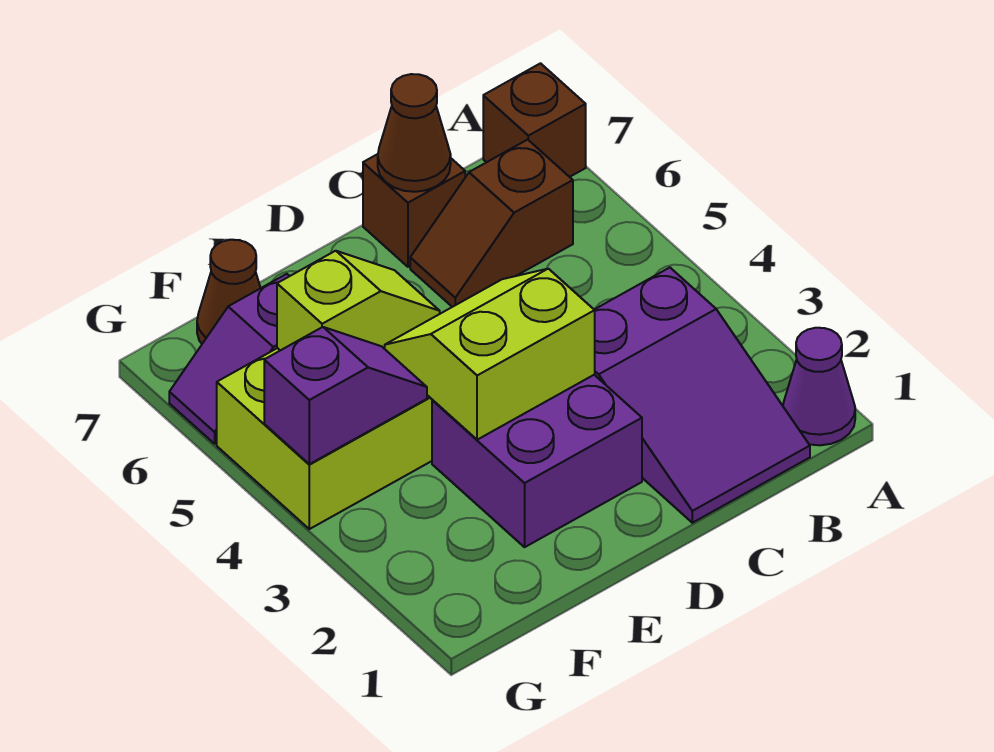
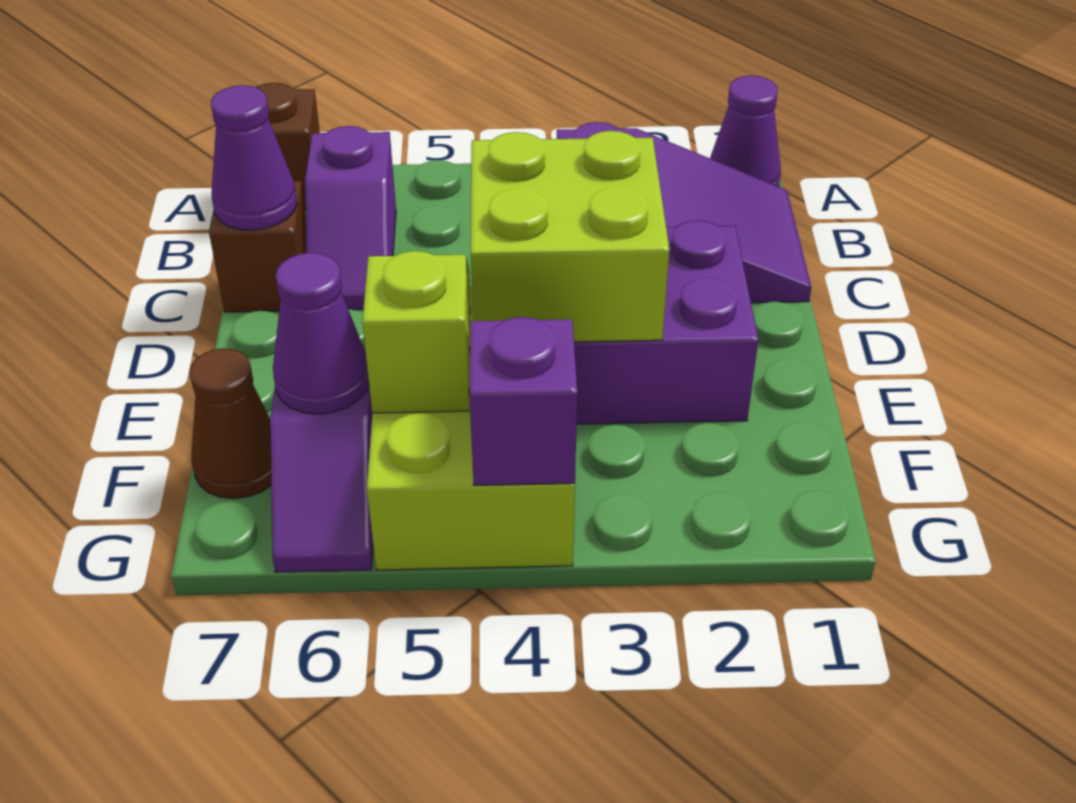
brown slope B6:C6 level 1 top B -> purple slope B6:C6 level 1 top B
brown cone C7 level 2 -> purple cone C7 level 2
lime slope D3:E4 level 2 top 3 -> lime brick D3:E4 level 2
none -> purple cone F6 level 2

